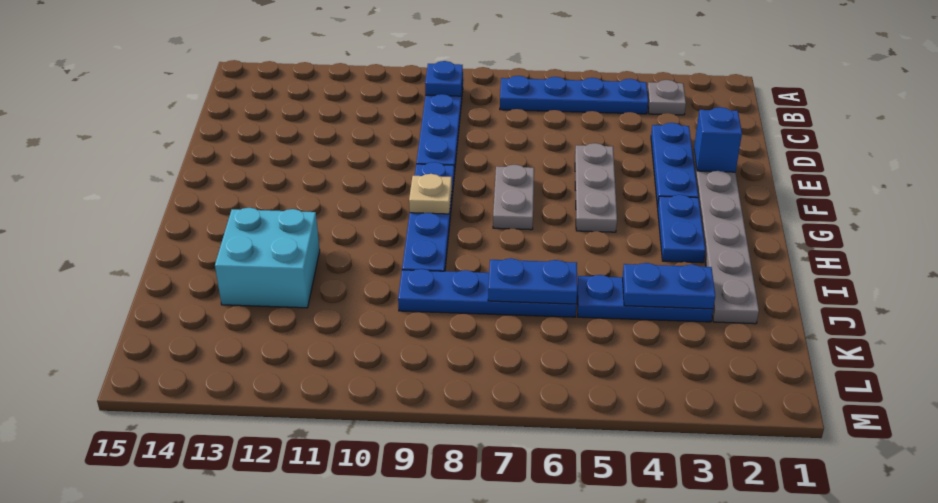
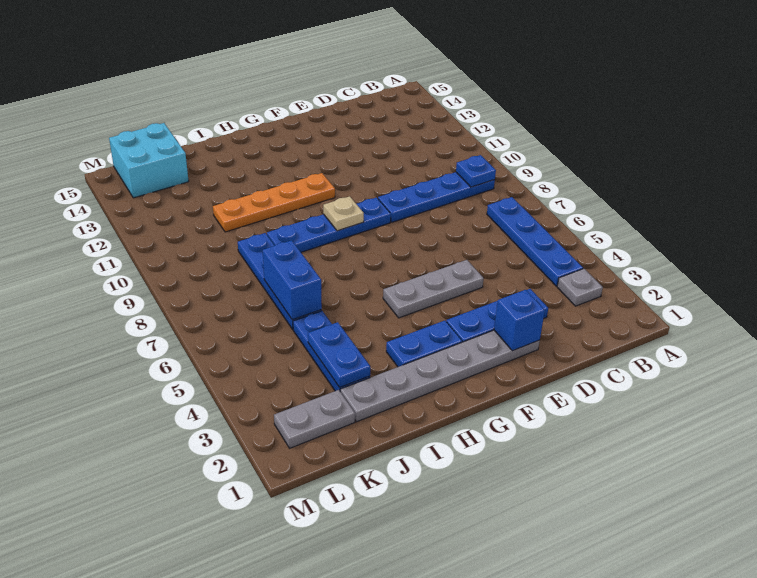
grey plate F7:G7 level 1 -> grey plate K2:L2 level 1
none -> orange plate G11:J11 level 1
cyan brick I12:J13 level 1 -> cyan brick K14:L15 level 1
blue plate J6:J7 level 2 -> blue brick J6:J7 level 2

